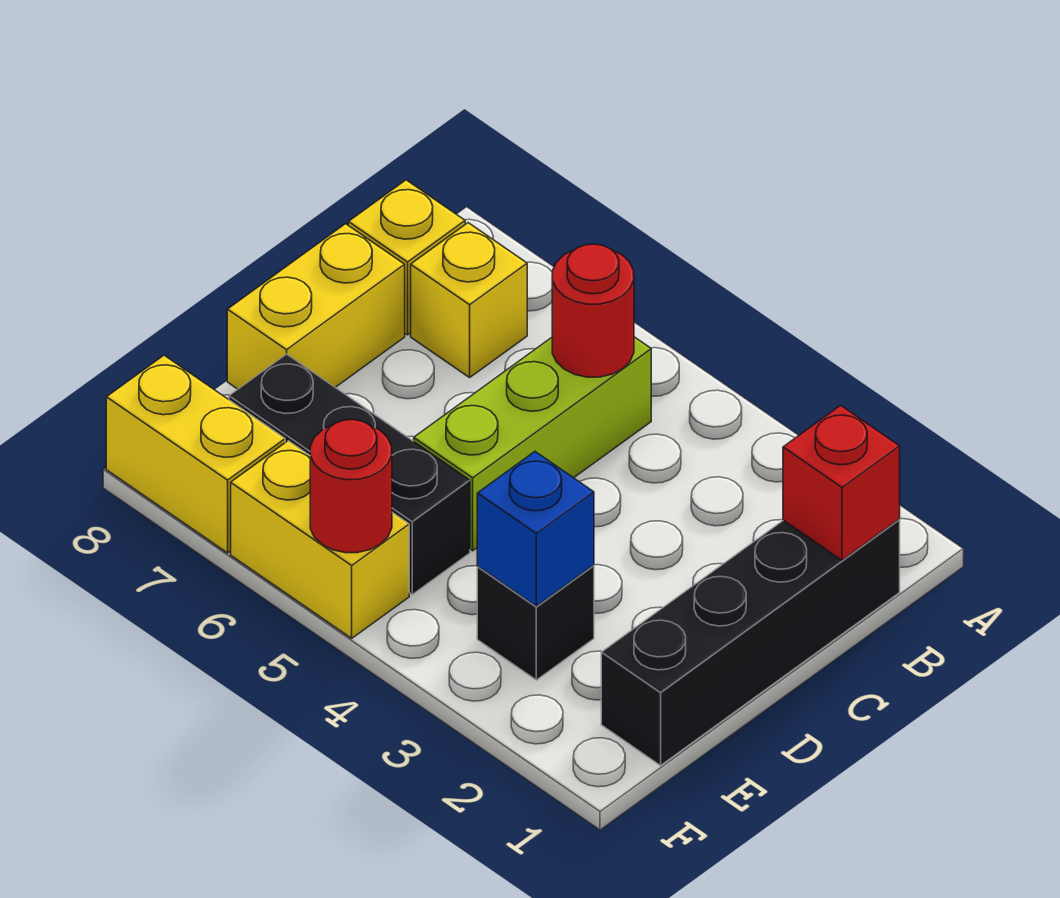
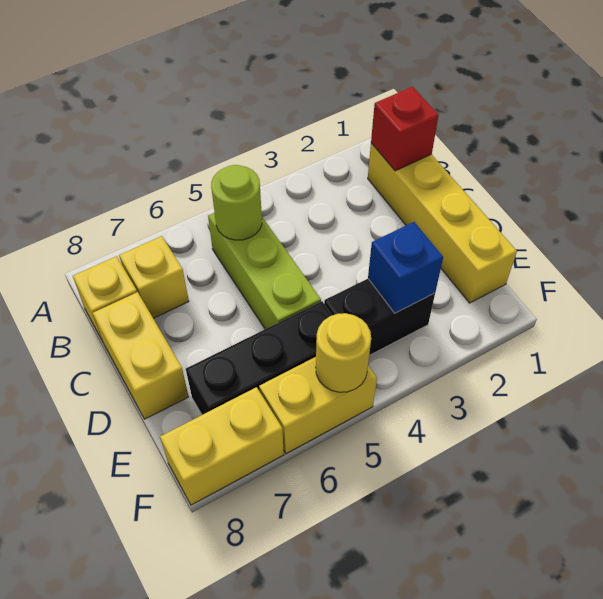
black brick B1:E1 level 1 -> yellow brick B1:E1 level 1
red round brick B5 level 2 -> lime round brick B5 level 2
black brick E3 level 1 -> black brick E3:E4 level 1
red round brick F5 level 2 -> yellow round brick F5 level 2

